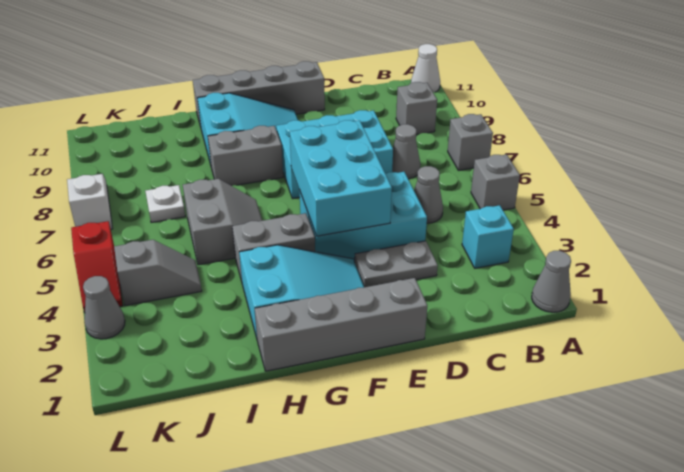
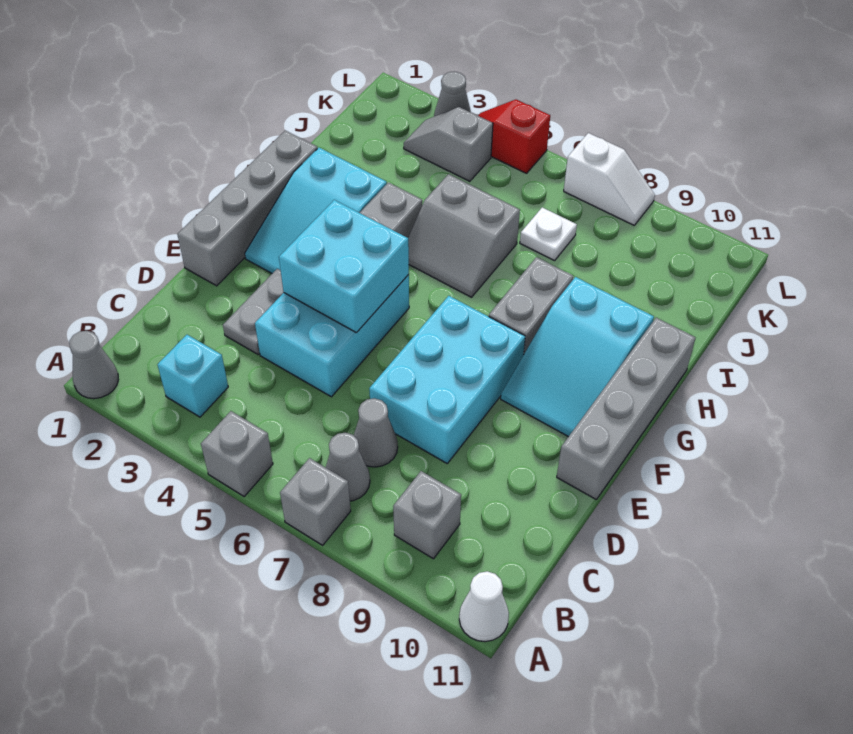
grey cone C5 level 1 -> grey cone B7 level 1
cyan brick E4:F6 level 2 -> cyan brick E4:F5 level 2
grey slope J4:K4 level 1 top K -> grey slope K3:K4 level 1 top 4

